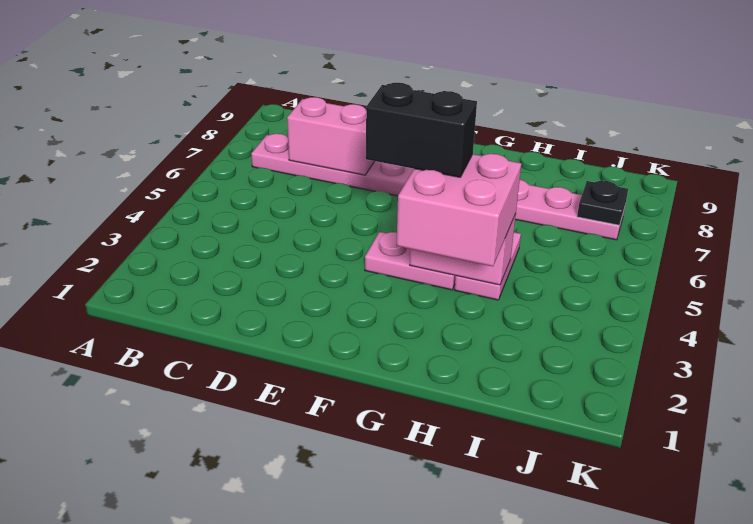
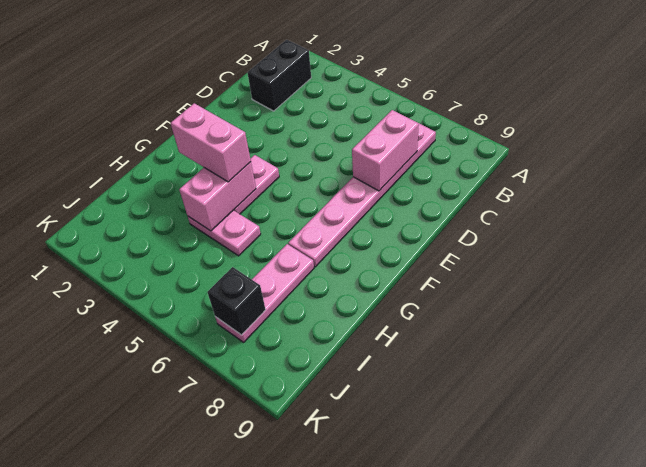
black brick F4:G4 level 4 -> black brick B2:C2 level 1
pink brick G3:H4 level 3 -> pink brick G3:G4 level 3
black plate J7 level 2 -> black brick J7 level 2

